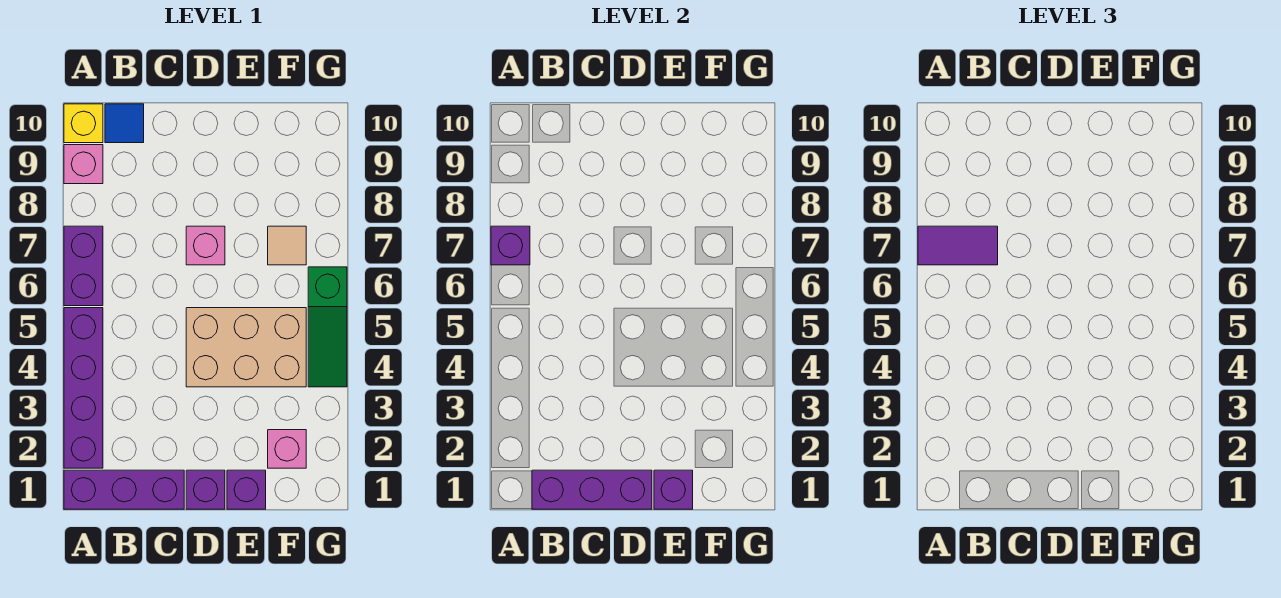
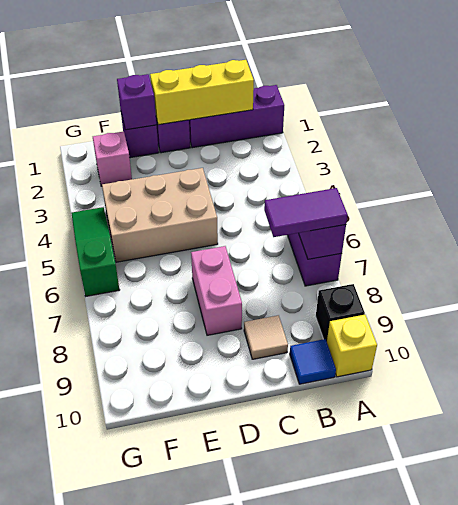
purple brick A2:A5 level 1 -> none
pink brick A9 level 1 -> black brick A9 level 1
purple brick B1:D1 level 2 -> yellow brick B1:D1 level 2
pink brick D7 level 1 -> pink brick D7:D8 level 1
tan tile F7 level 1 -> tan tile C9 level 1

